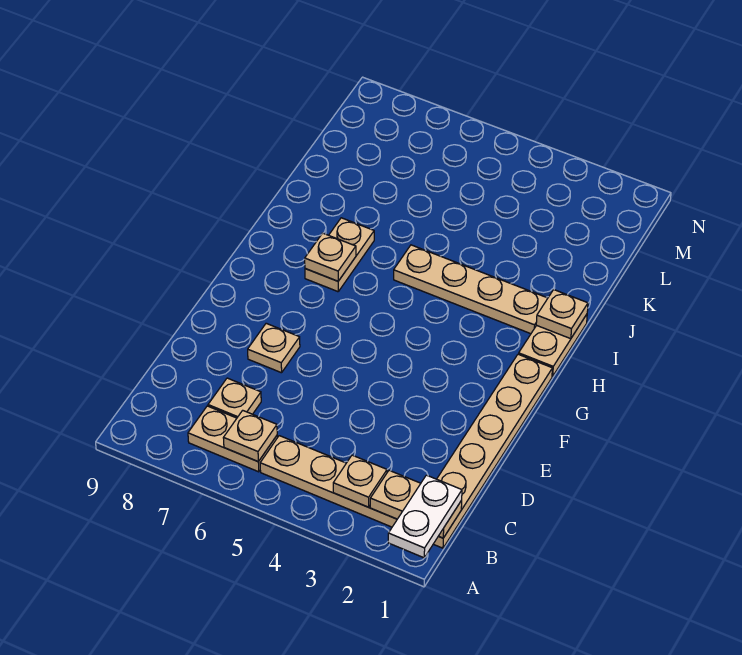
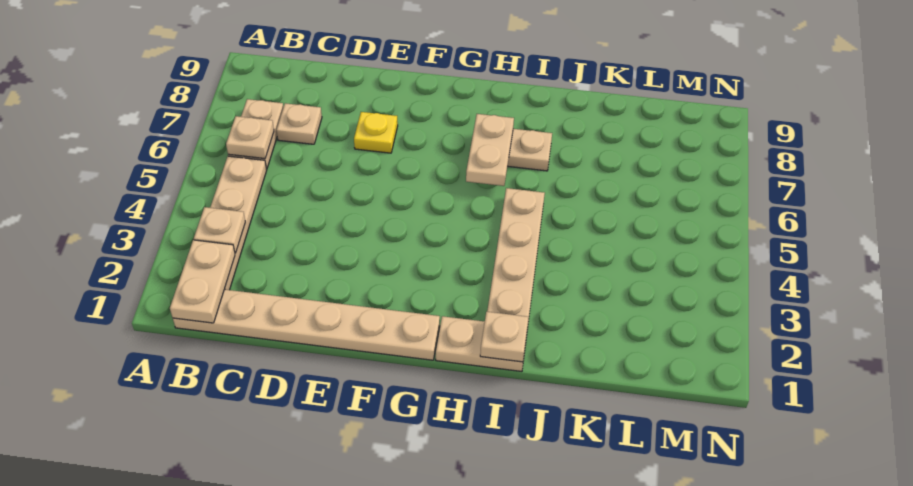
white plate A1:B1 level 3 -> none
tan plate E7 level 1 -> yellow plate E7 level 1
tan plate H7 level 2 -> tan plate H6:H7 level 2

